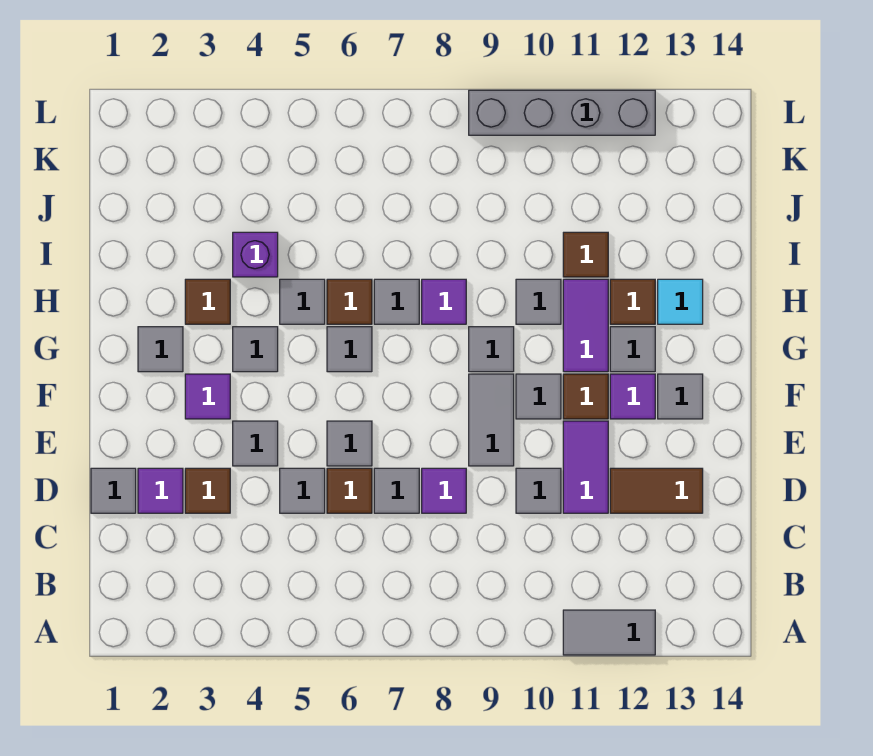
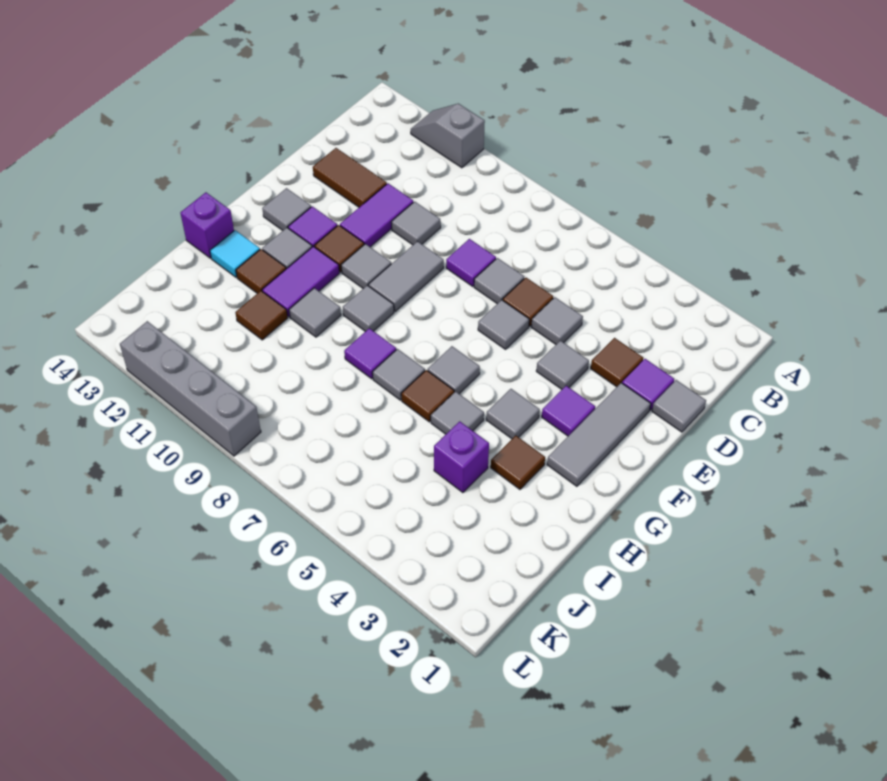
grey tile A11:A12 level 1 -> grey slope A11:A12 level 1 top 11
grey tile G2 level 1 -> grey tile E2:G2 level 1
none -> purple brick H14 level 1

